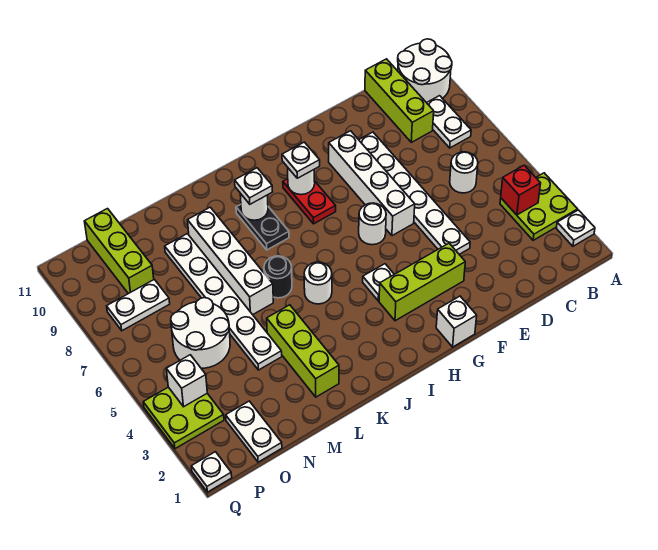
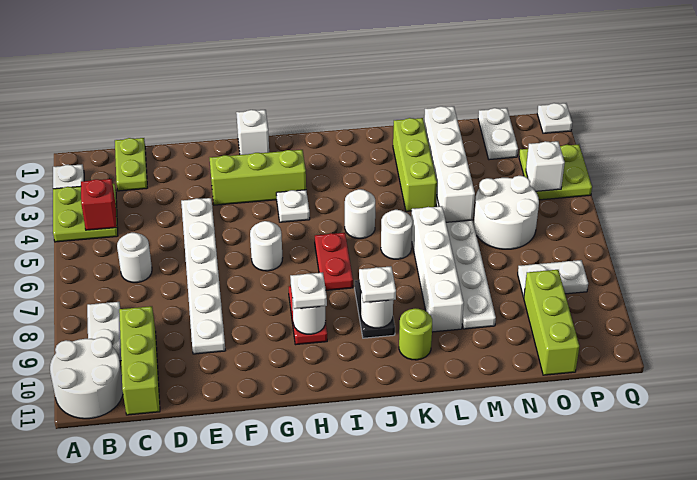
none -> lime plate C1:C2 level 1
white brick F6:F9 level 1 -> white brick M2:M5 level 2
none -> red plate I6:I7 level 1
black round brick K6 level 1 -> white round brick K6 level 1
none -> lime round brick K10 level 1

